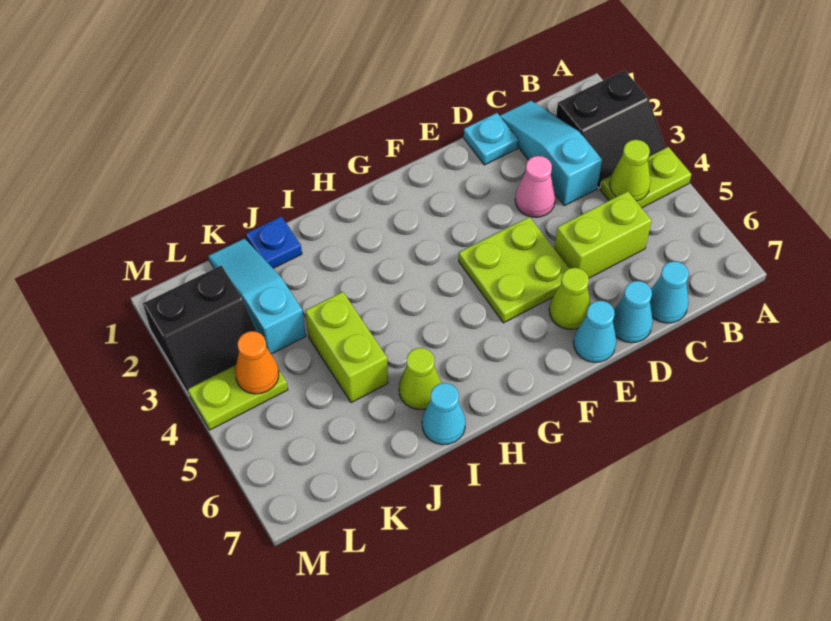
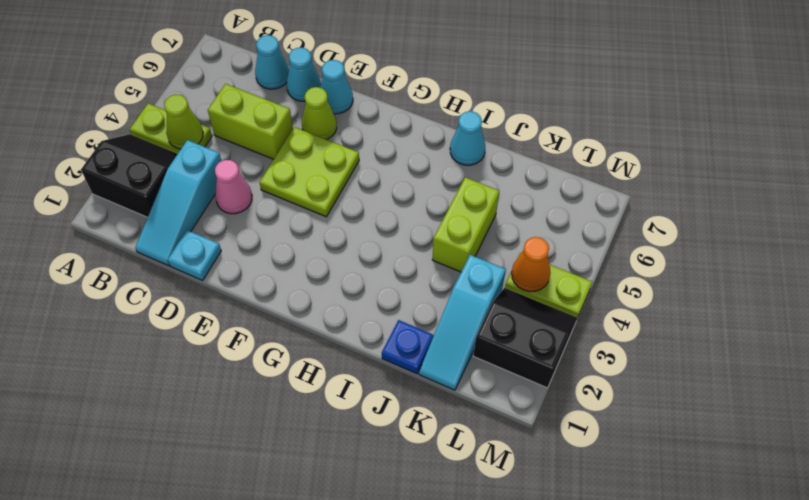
lime cone I6 level 1 -> none

